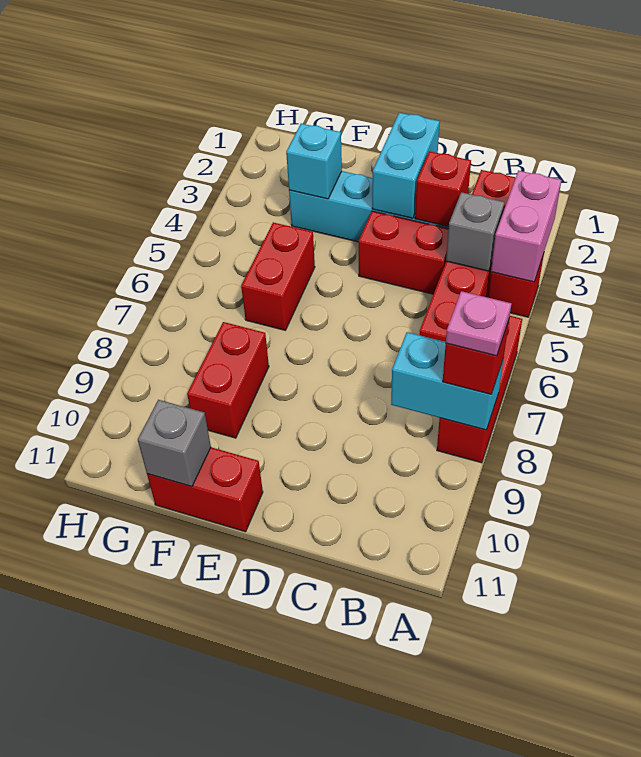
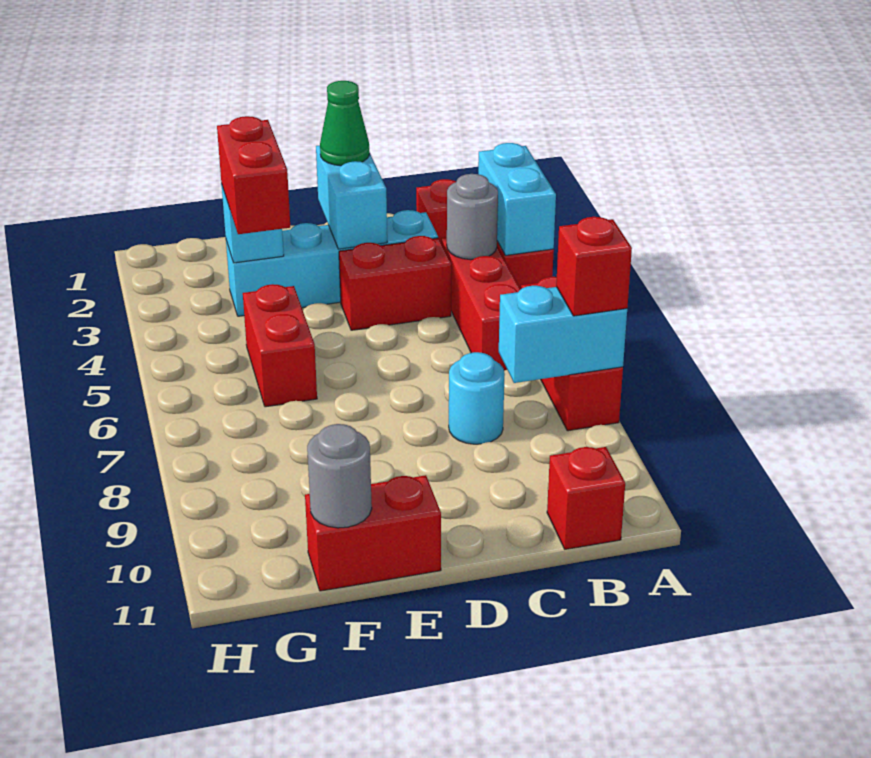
pink brick A3:A4 level 2 -> cyan brick A3:A4 level 2
pink plate A8 level 4 -> none
grey brick B4 level 2 -> grey round brick B4 level 2
red brick C3 level 2 -> red brick B11 level 1
none -> cyan round brick C8 level 1
none -> green cone D2 level 3
red brick F8:F9 level 1 -> red brick F3:F4 level 3
grey brick F11 level 2 -> grey round brick F11 level 2

